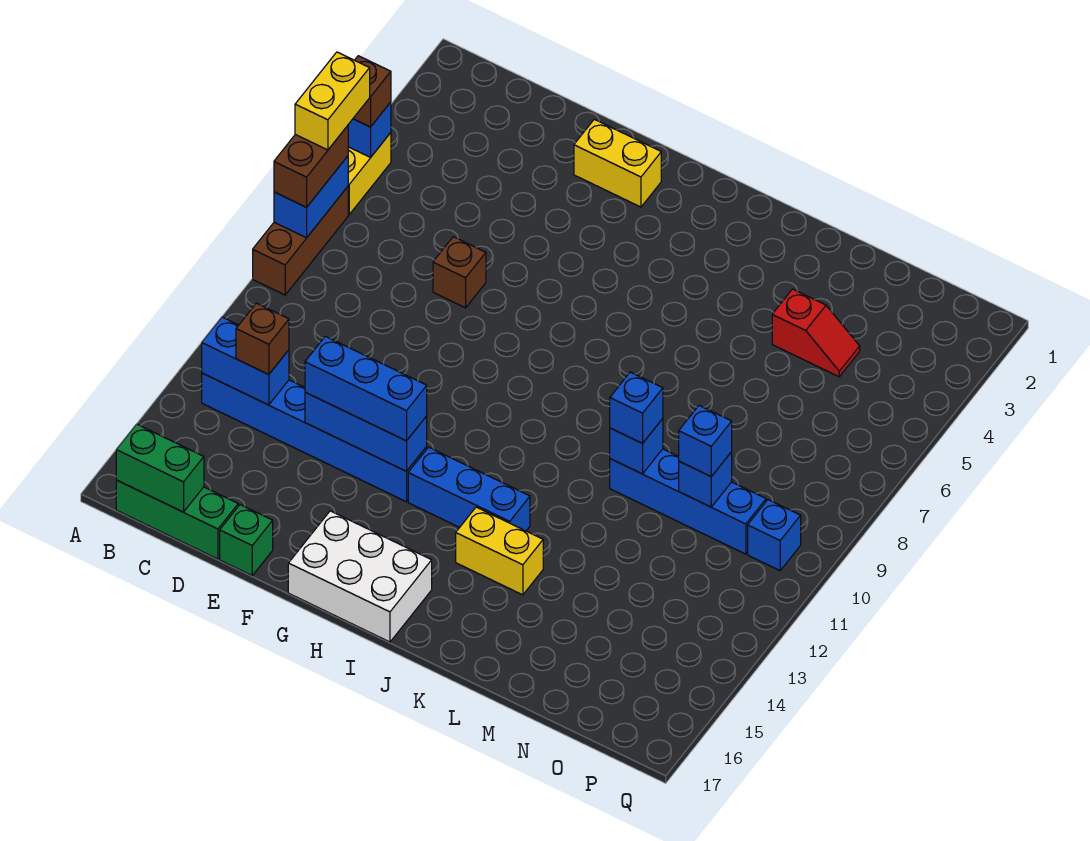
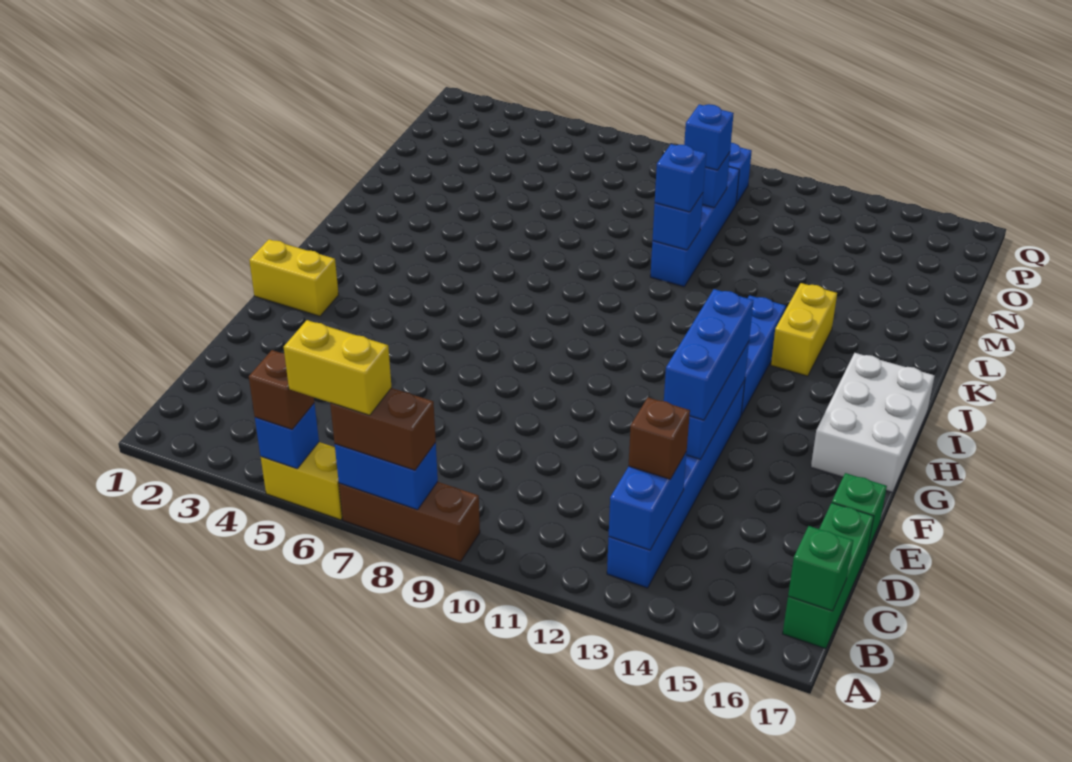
green brick B17:C17 level 2 -> green brick B17 level 2
brown brick E7 level 1 -> none
yellow brick F2:G2 level 1 -> yellow brick G1:G2 level 1
red slope M4:N4 level 1 top M -> none

